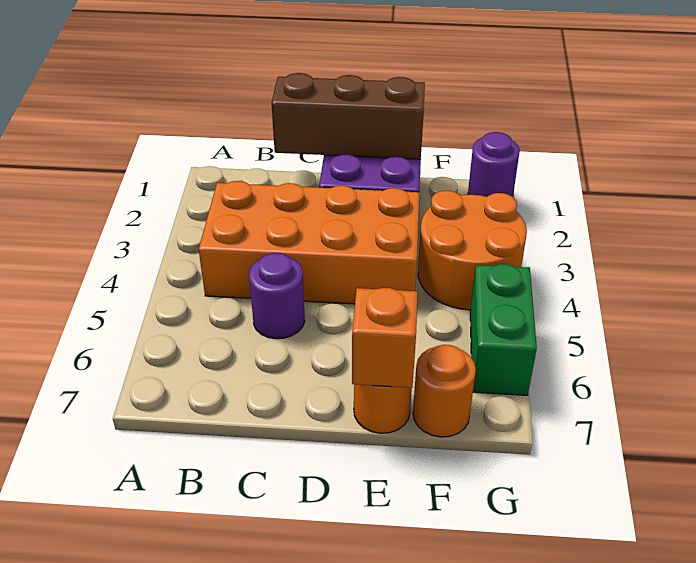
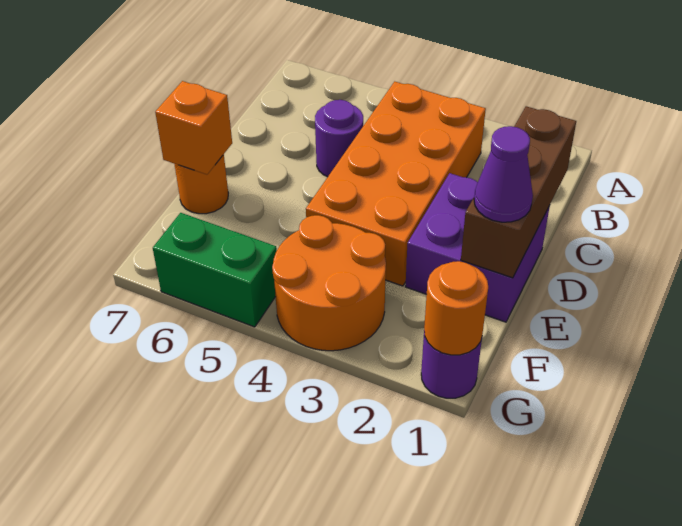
none -> purple cone E1 level 3
orange round brick F7 level 1 -> orange round brick G1 level 2

